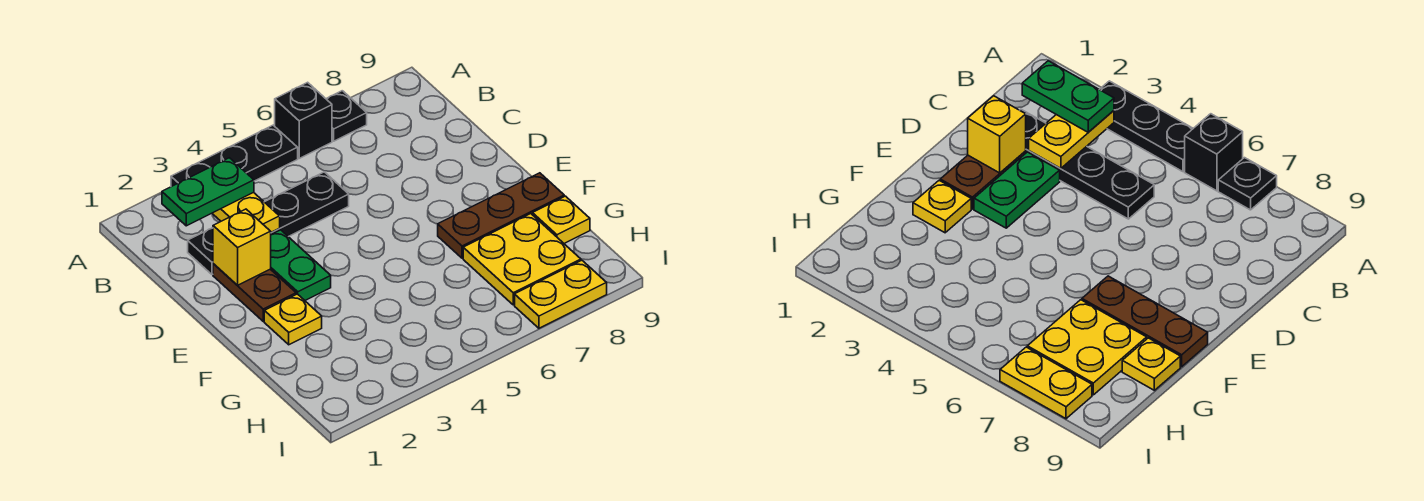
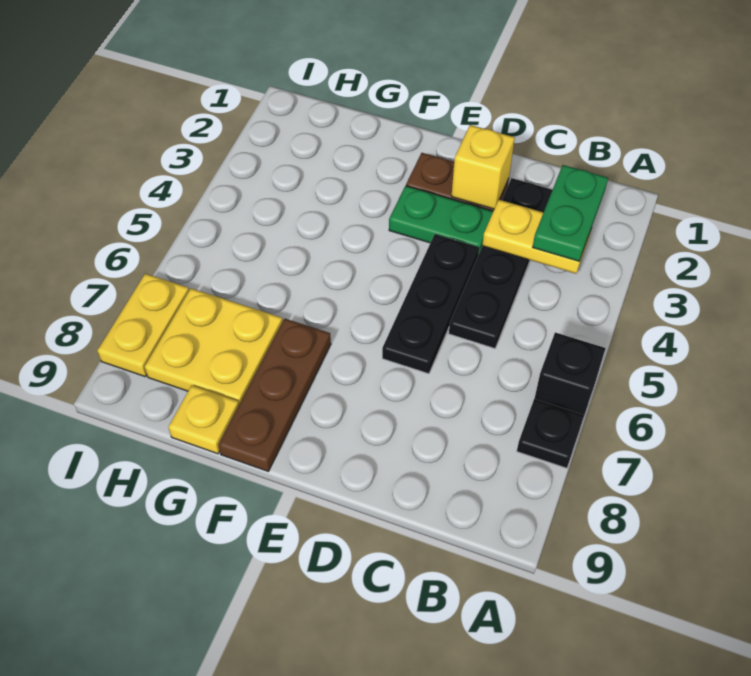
black plate A3:A5 level 1 -> black plate D4:D6 level 1
yellow plate F2 level 1 -> none

